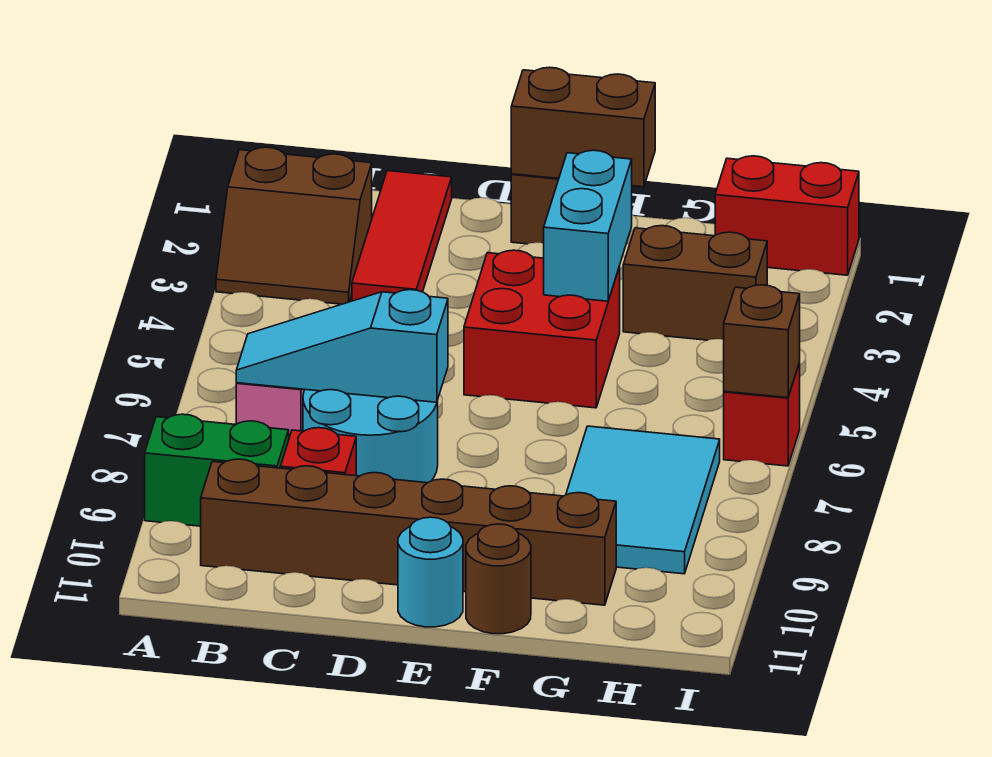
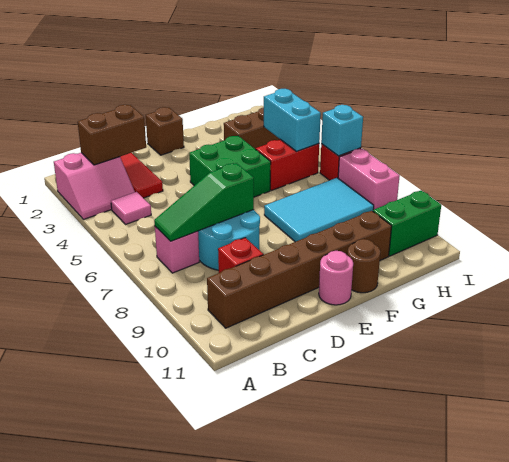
brown slope A2:B3 level 1 top 2 -> pink slope A2:B3 level 1 top 2
green brick A9:B9 level 1 -> green brick H10:I10 level 1
none -> pink tile B4 level 1
cyan slope B7:D7 level 2 top D -> green slope B7:D7 level 2 top D
brown brick E1:F1 level 2 -> brown brick B2:C2 level 2
red brick E4:F5 level 1 -> green brick E4:F5 level 1
cyan round brick E11 level 1 -> pink round brick E11 level 1
cyan brick F3:F4 level 2 -> cyan brick H4:H5 level 2
cyan tile G7:H9 level 1 -> cyan tile F7:H8 level 1
red brick H1:I1 level 1 -> red brick G5:H5 level 1
brown brick I6 level 2 -> cyan brick I6 level 2
none -> pink brick I7:I8 level 1

